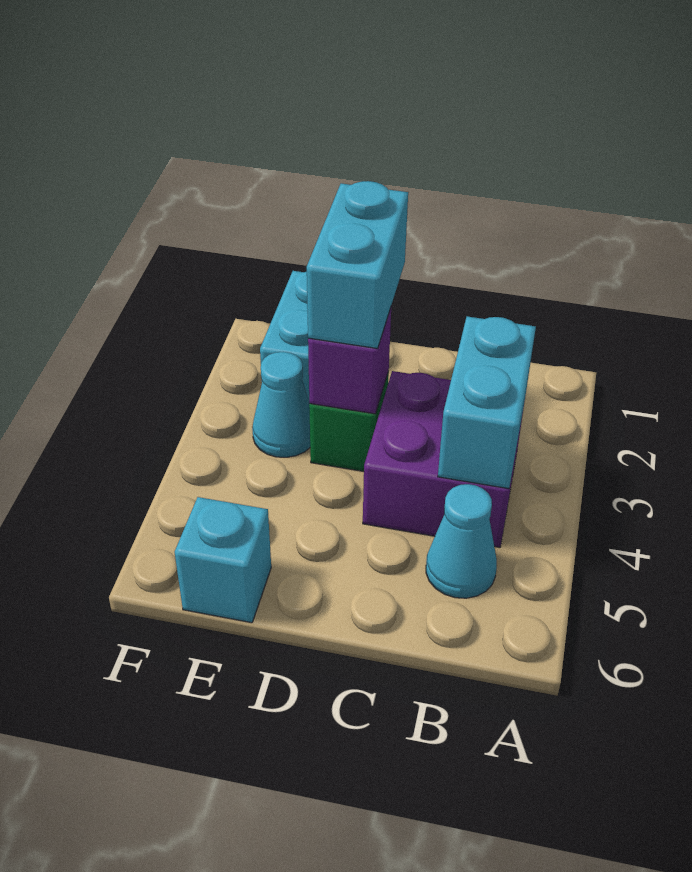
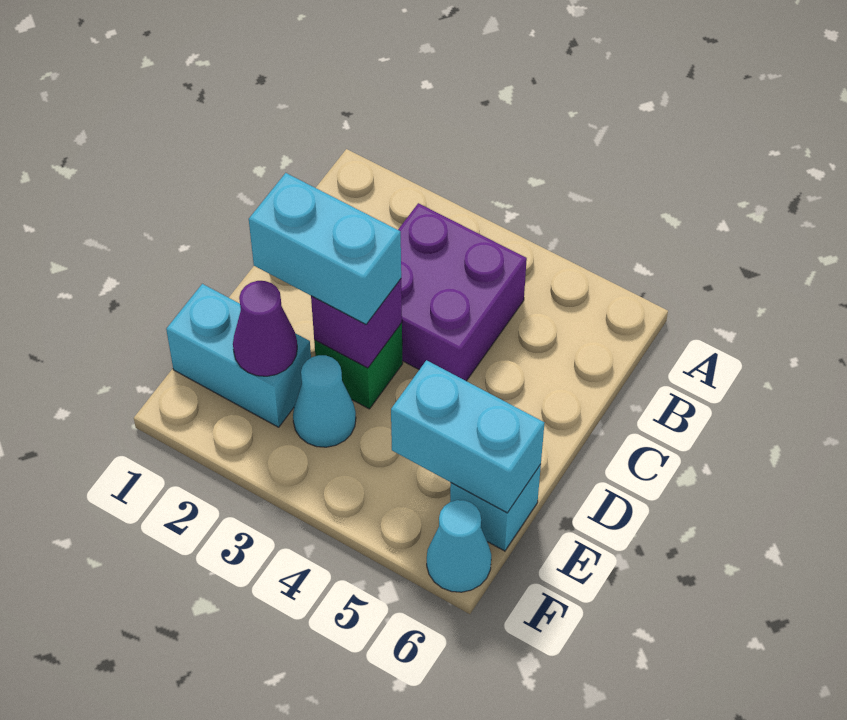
cyan brick B3:B4 level 2 -> cyan brick E5:E6 level 2
cyan cone B5 level 1 -> cyan cone F6 level 1
none -> purple cone E2 level 2

